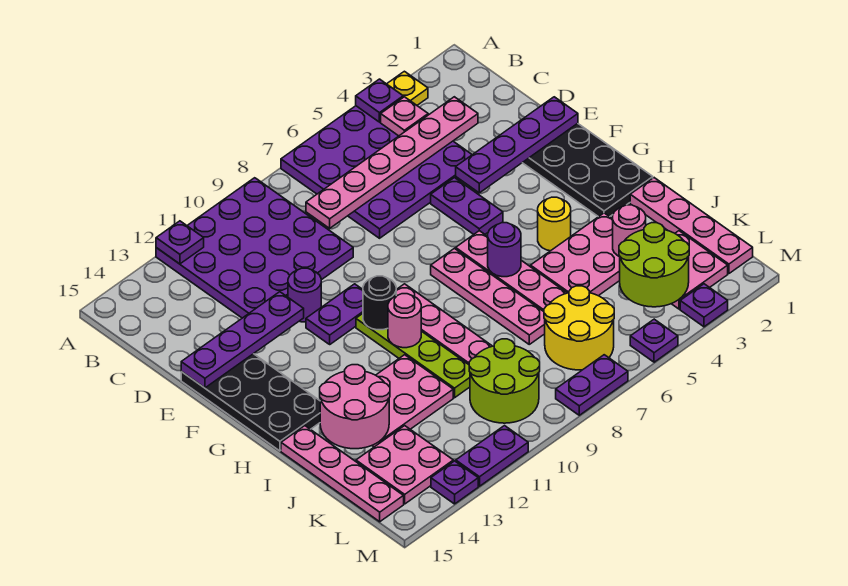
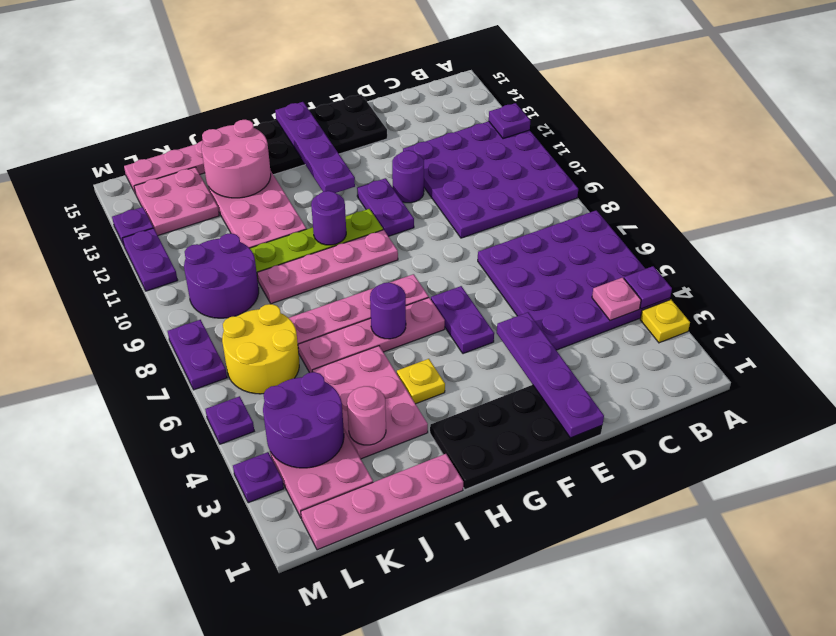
pink plate C3:C8 level 2 -> none
purple plate E5:F5 level 1 -> purple plate F5:F6 level 1
purple plate E12:E15 level 2 -> purple plate G12:G15 level 2
black round brick G10 level 2 -> none
yellow round brick H4 level 1 -> yellow plate H4 level 1
pink round brick H10 level 2 -> purple round brick H10 level 2
lime round brick K3:L4 level 2 -> purple round brick K3:L4 level 2
lime round brick K9:L10 level 1 -> purple round brick K9:L10 level 1

